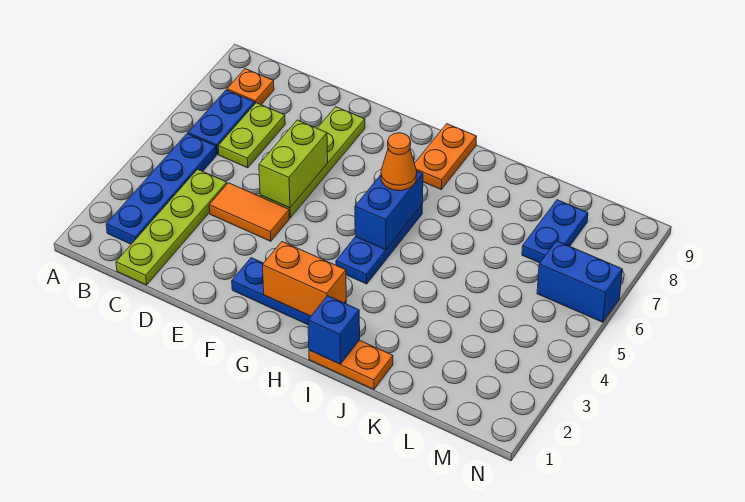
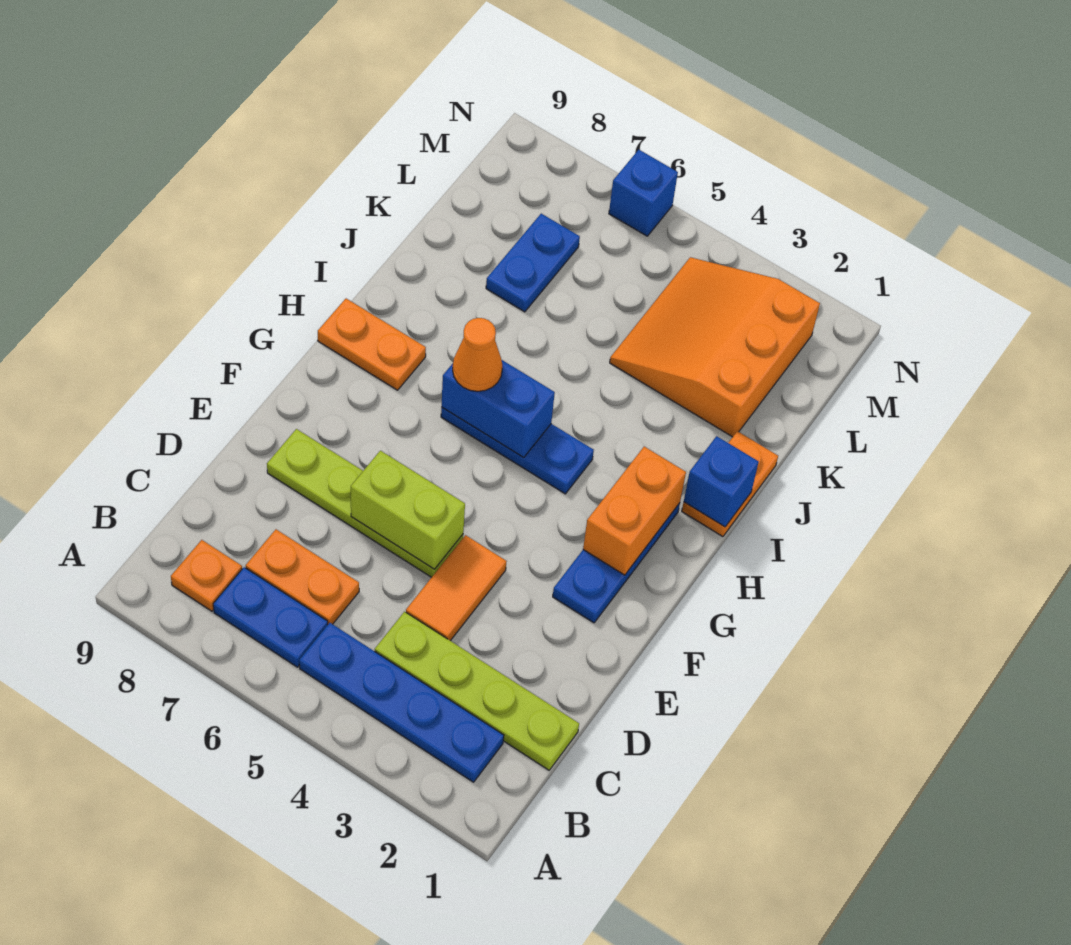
lime plate C6:C7 level 1 -> orange plate C6:C7 level 1
none -> orange slope K2:M4 level 1 top 2
blue plate L7:L8 level 1 -> blue plate K7:L7 level 1
blue brick M6:N6 level 1 -> blue brick N6 level 1

